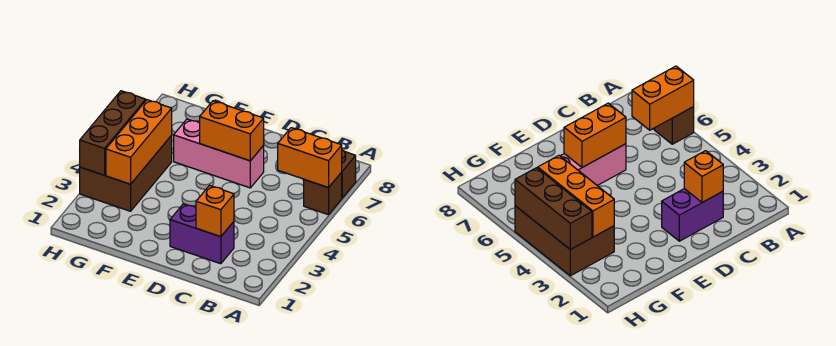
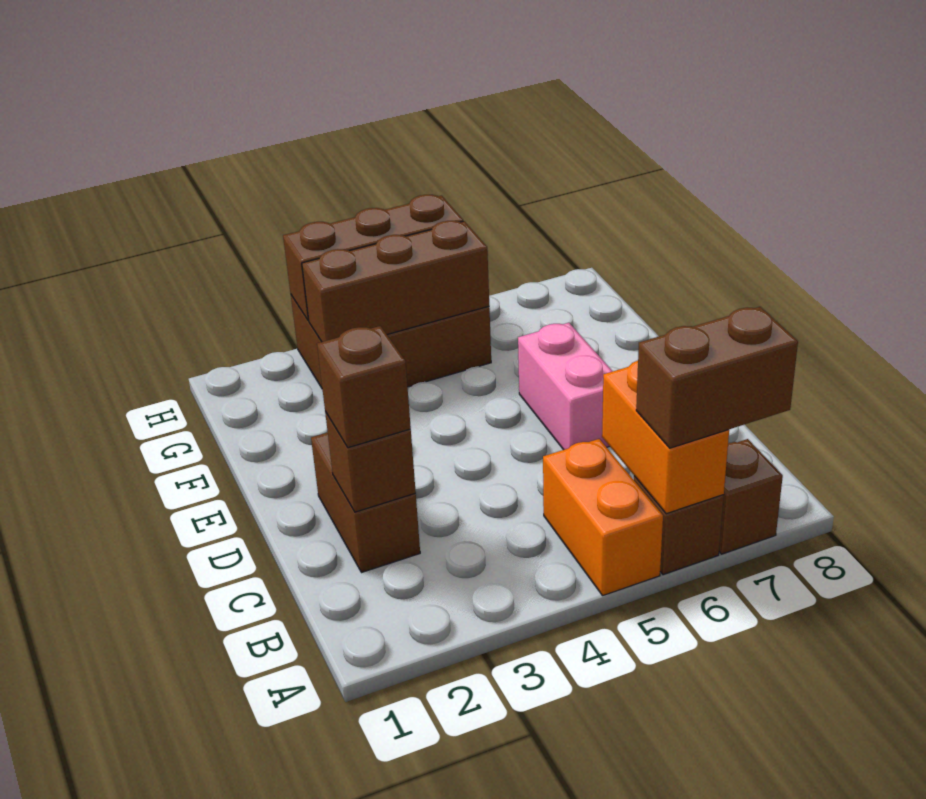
none -> brown brick A6:A7 level 3
purple brick C2:D2 level 1 -> brown brick C2:D2 level 1
orange brick C2 level 2 -> brown brick C2 level 2
none -> brown brick C2 level 3
pink brick D6:F6 level 1 -> pink brick D6:E6 level 1
orange brick D6:E6 level 2 -> orange brick A5:B5 level 1
orange brick G3:G5 level 2 -> brown brick G3:G5 level 2

